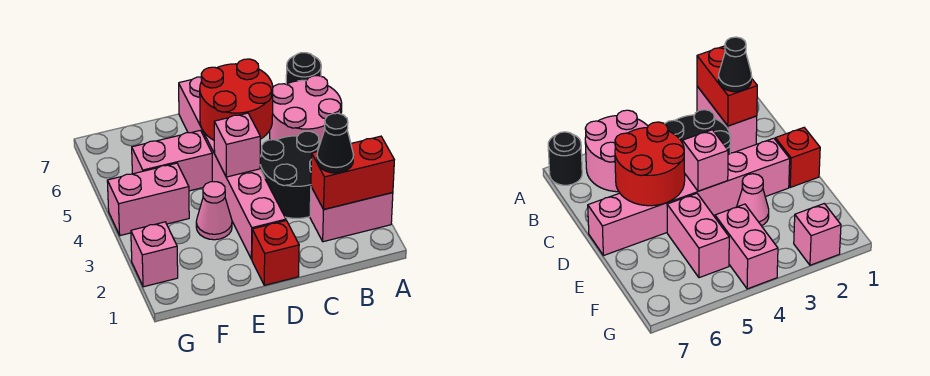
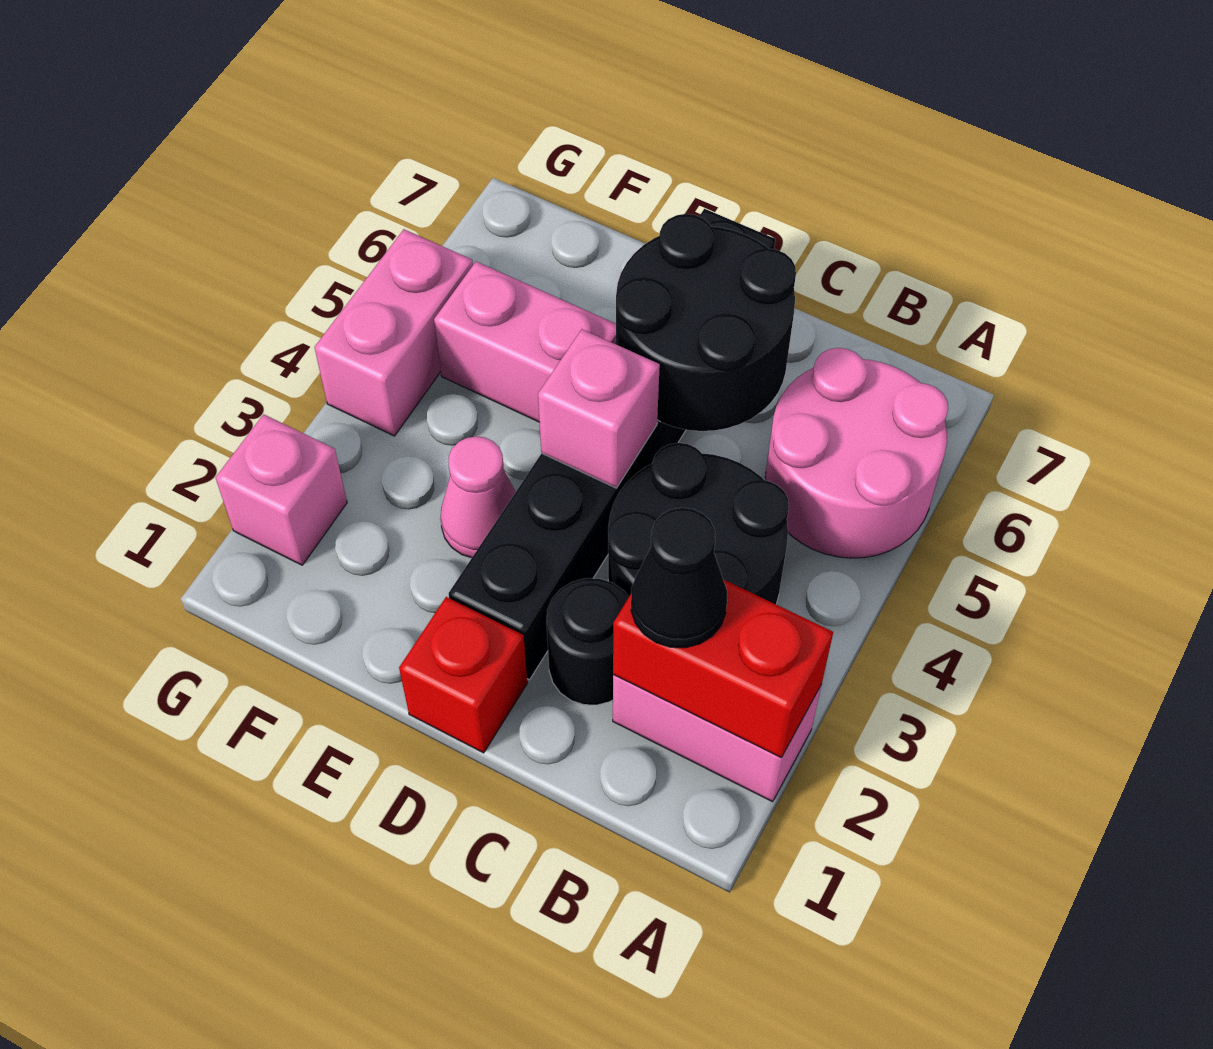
black round brick A7 level 1 -> black round brick C2 level 1
red round brick C5:D6 level 2 -> black round brick C5:D6 level 2
pink brick D2:D7 level 1 -> black brick D2:D7 level 1
pink brick F4:G4 level 1 -> pink brick G4:G5 level 1

